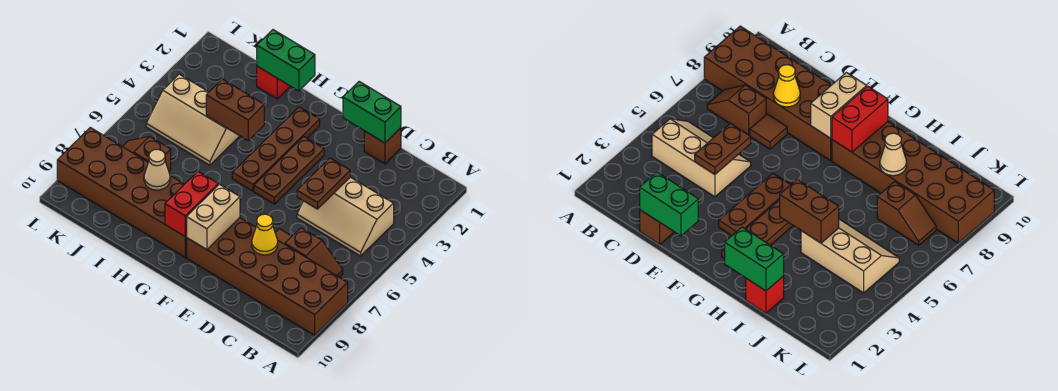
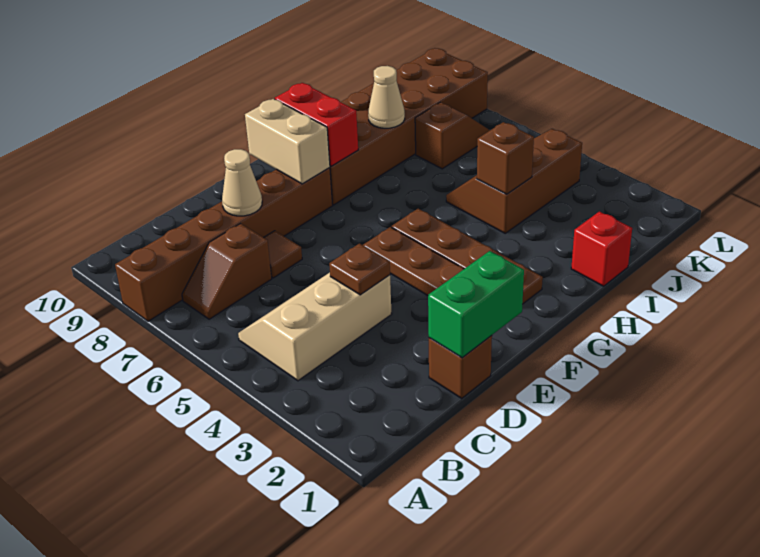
brown brick A8:F9 level 1 -> brown brick A8:F8 level 1
brown plate D4:D5 level 2 -> brown plate D4 level 2
yellow cone D8 level 2 -> tan cone D8 level 2
green brick H1:I1 level 2 -> none
brown brick H4:I4 level 2 -> brown brick I4 level 2
tan slope I4:K5 level 1 top 4 -> brown slope I4:K5 level 1 top 4

